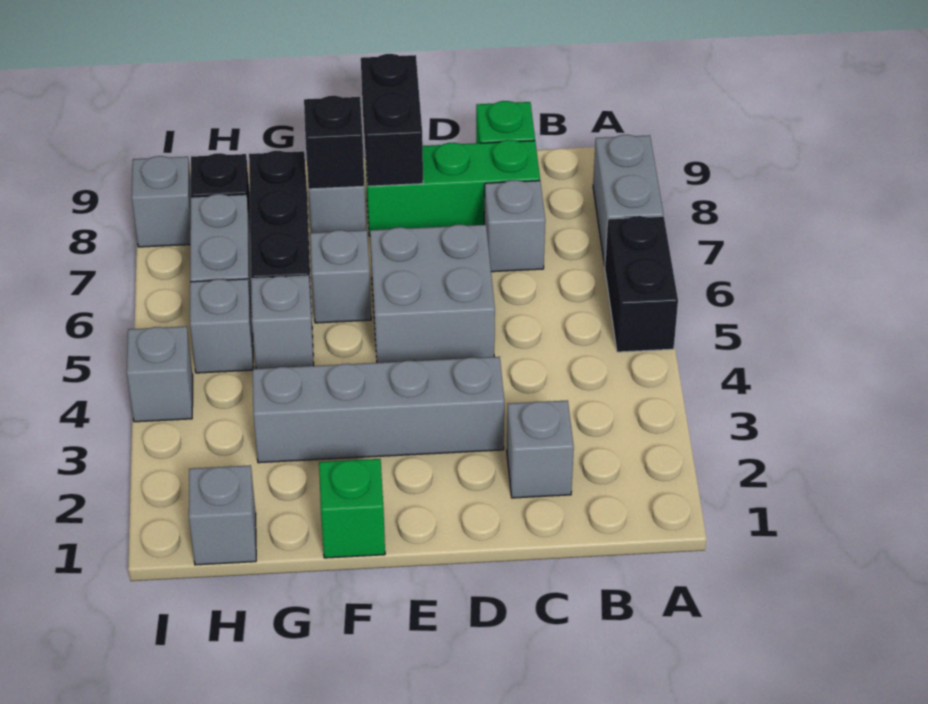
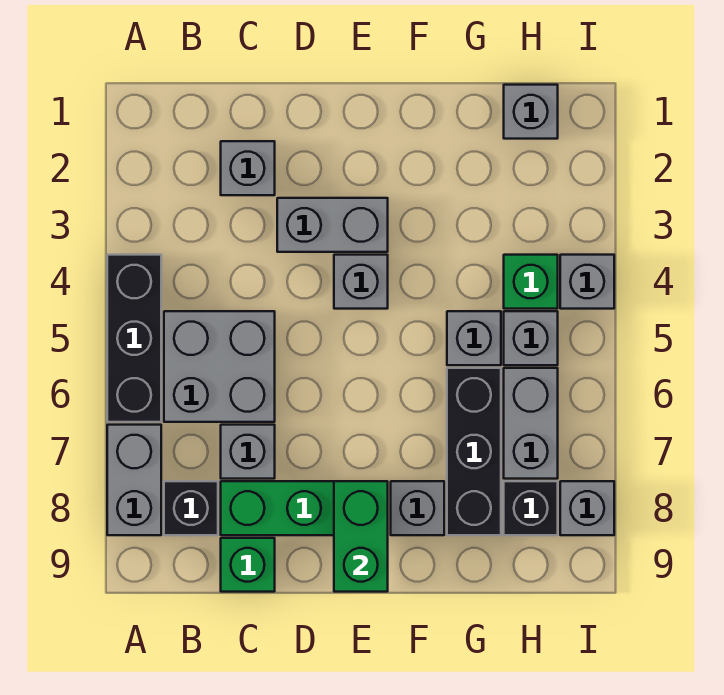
black brick A5:A6 level 1 -> black brick A4:A6 level 1
grey brick D3:G3 level 1 -> grey brick D3:E3 level 1
grey brick D5:E6 level 1 -> grey brick B5:C6 level 1
black brick E8:E9 level 2 -> green brick E8:E9 level 2
green brick F1 level 1 -> green brick H4 level 1
grey brick F6 level 1 -> grey brick E4 level 1
black brick F8 level 2 -> black brick B8 level 1

